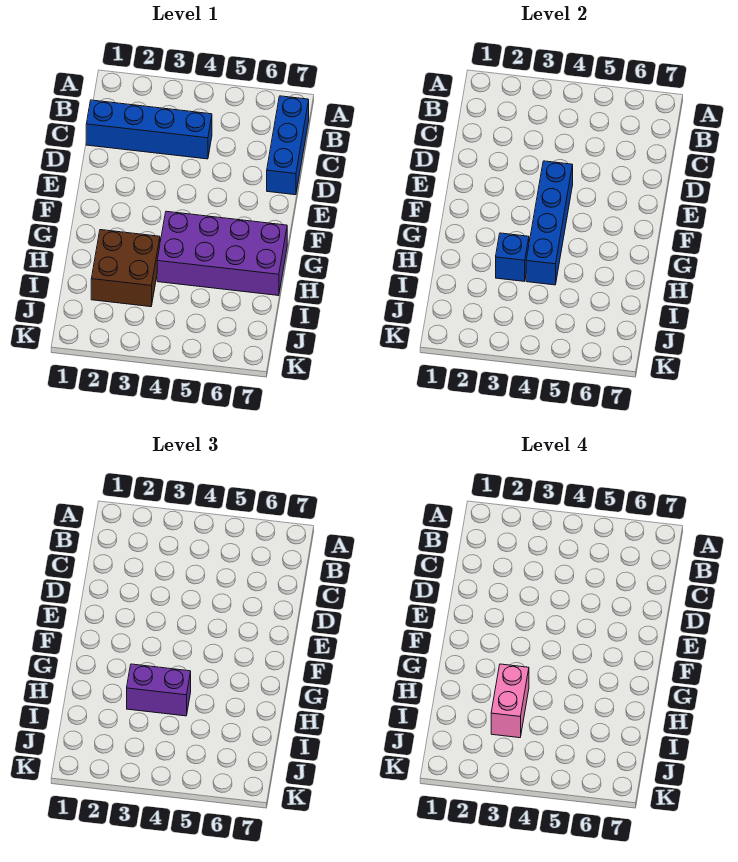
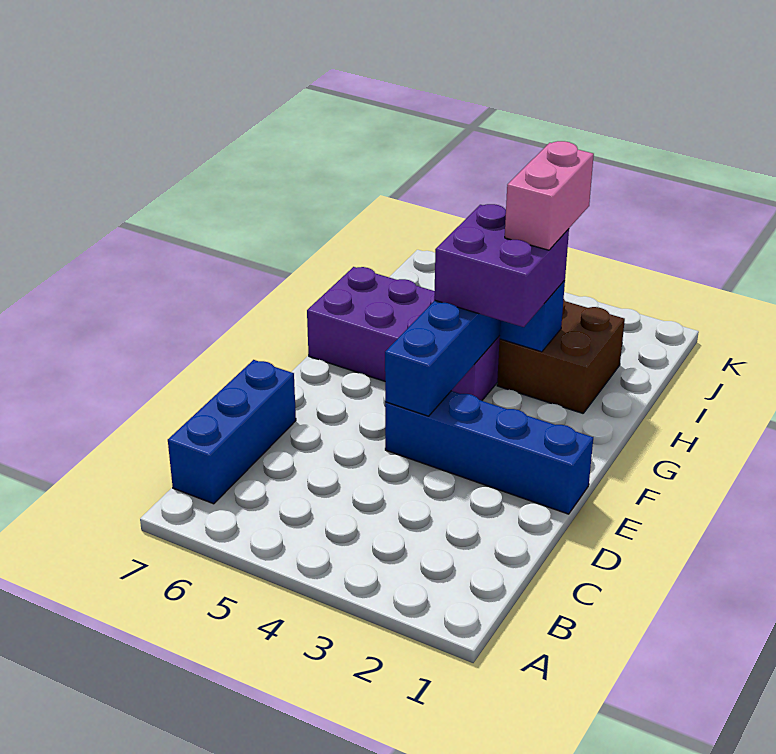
blue brick C1:C4 level 1 -> blue brick E1:E4 level 1
purple brick H3:H4 level 3 -> purple brick G3:H4 level 3

